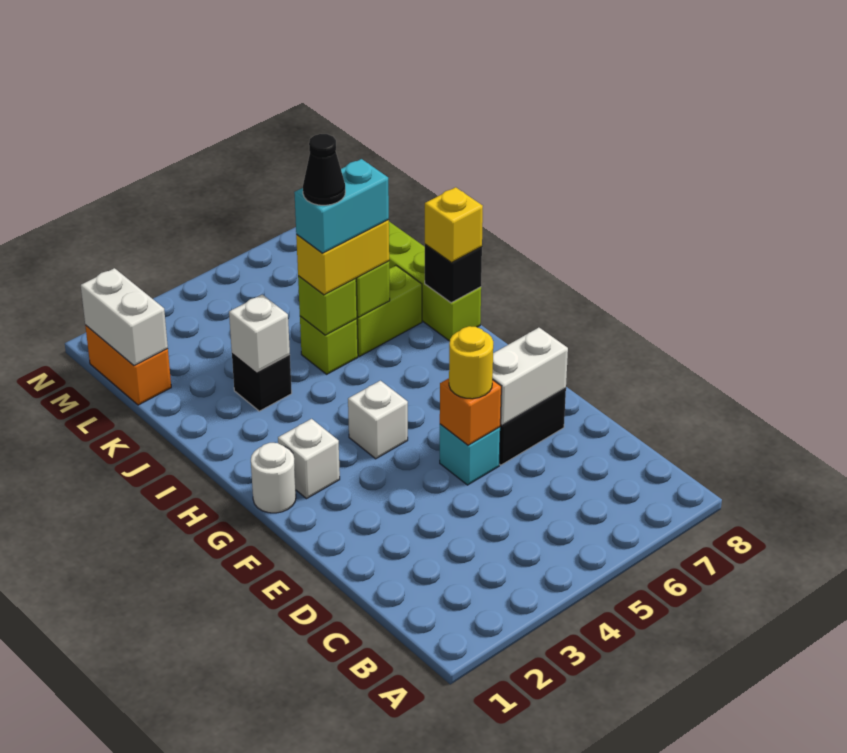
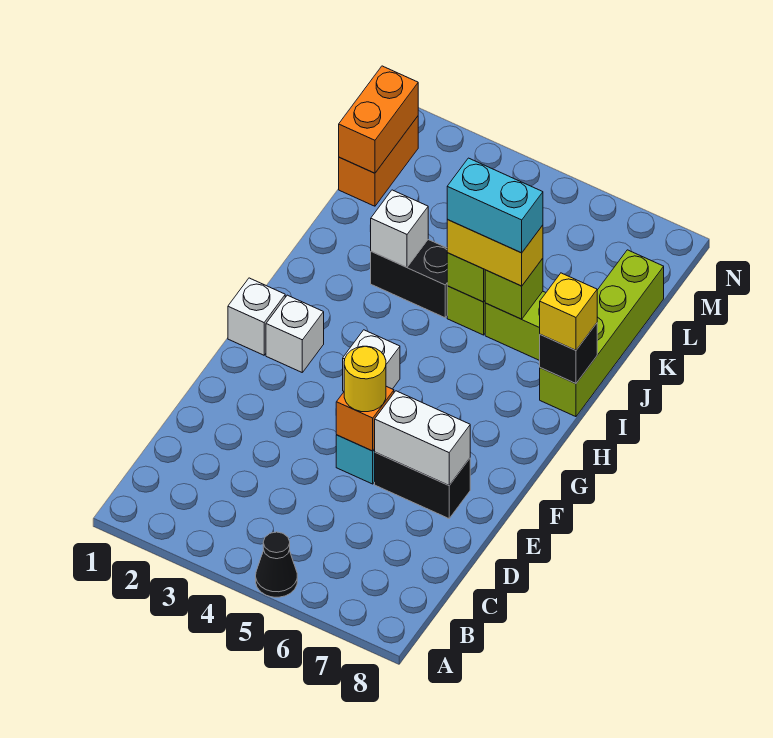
white round brick G1 level 1 -> white brick G1 level 1
black brick J3 level 1 -> black brick J3:J4 level 1
black cone J5 level 5 -> black cone A5 level 1
white brick L1:M1 level 2 -> orange brick L1:M1 level 2

